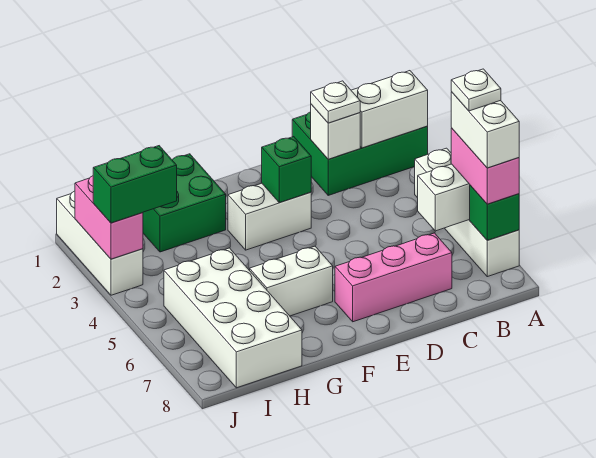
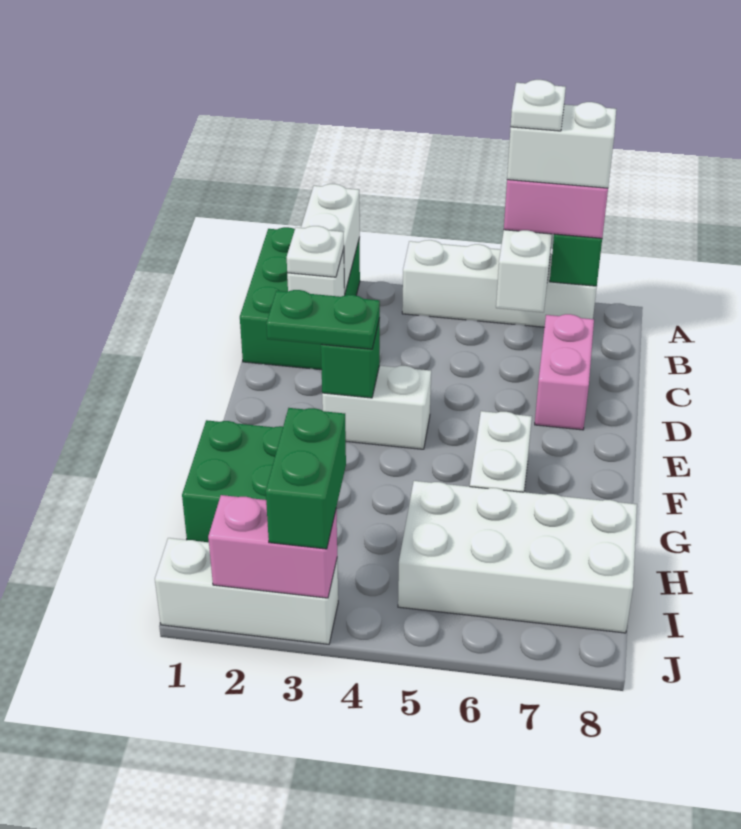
pink brick C7:E7 level 1 -> pink brick C7:D7 level 1
none -> green plate E2:E3 level 3
white brick E3:F3 level 1 -> white brick E3:E4 level 1

